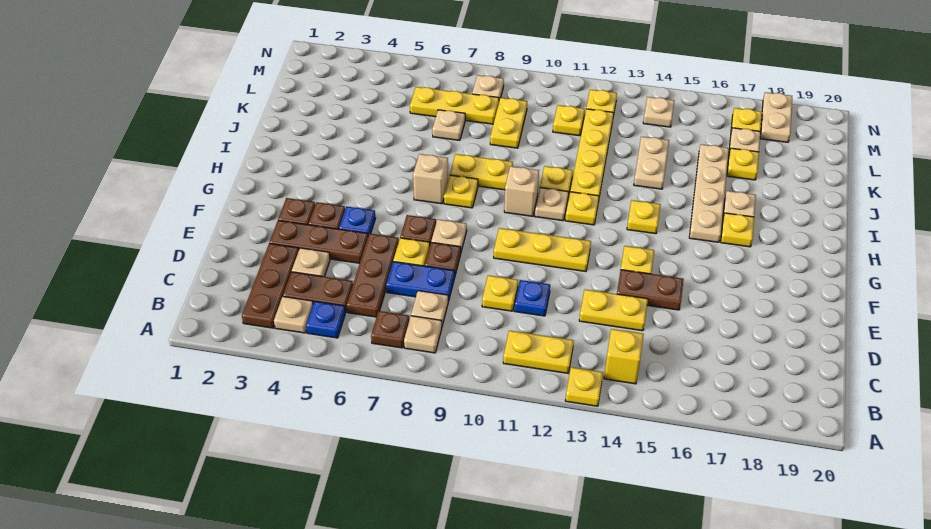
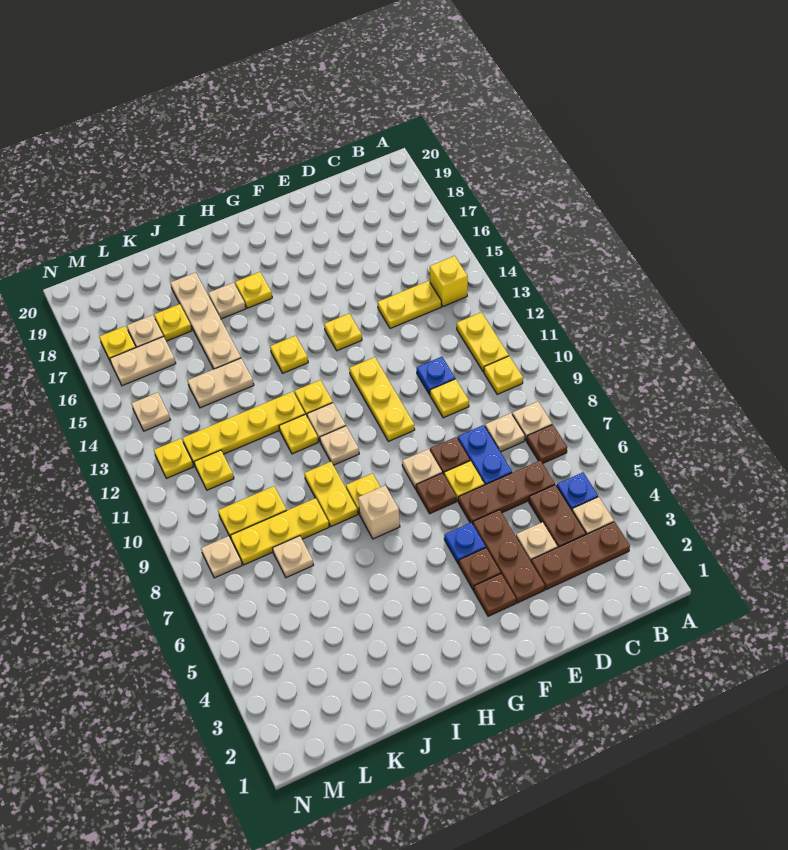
yellow plate A13 level 1 -> yellow plate B10 level 1
yellow plate D13:D14 level 1 -> yellow plate C14:D14 level 1
brown plate E14:E15 level 1 -> none
tan brick H10 level 1 -> tan plate H10 level 1
tan plate H16:K16 level 1 -> tan plate J15:J18 level 1
yellow plate L6:L8 level 1 -> yellow plate J8:L8 level 1
tan plate M18:N18 level 1 -> tan plate L16:M16 level 1

